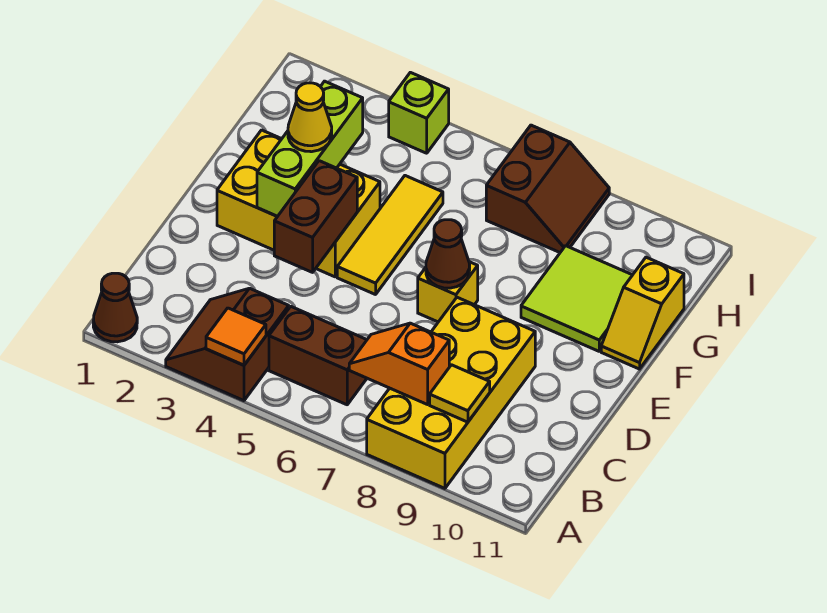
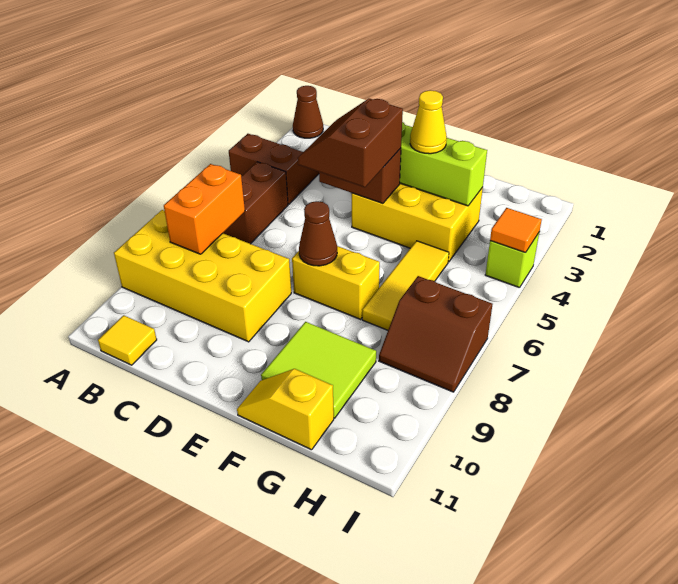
orange tile A4 level 2 -> orange tile I4 level 2
orange slope B7:B8 level 2 top 8 -> orange brick B7:B8 level 2
yellow tile B9 level 2 -> yellow tile B11 level 1
none -> brown slope D4:E5 level 3 top E
yellow brick E2:F4 level 1 -> yellow brick E3:G4 level 1
yellow tile E5:G5 level 1 -> yellow tile G5:G7 level 1
yellow brick E7 level 1 -> yellow brick E7:F7 level 1

